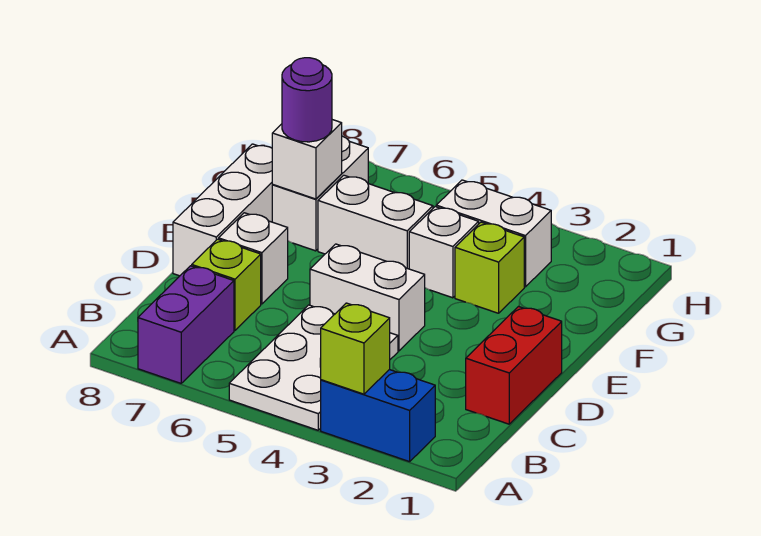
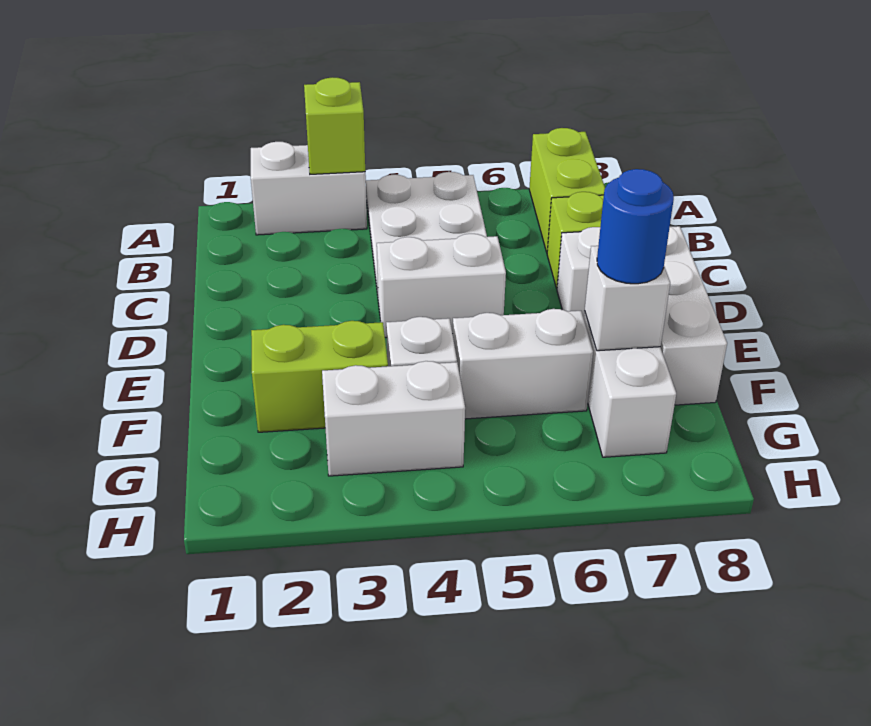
blue brick A2:A3 level 1 -> white brick A2:A3 level 1
purple brick A7:B7 level 1 -> lime brick A7:B7 level 1
red brick C1:D1 level 1 -> none
lime brick F3 level 1 -> lime brick F2:F3 level 1
purple round brick F7 level 3 -> blue round brick F7 level 3

